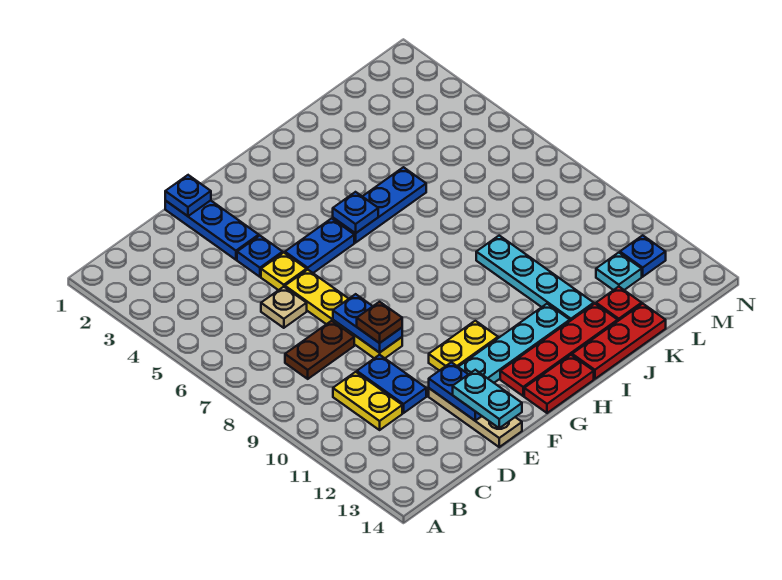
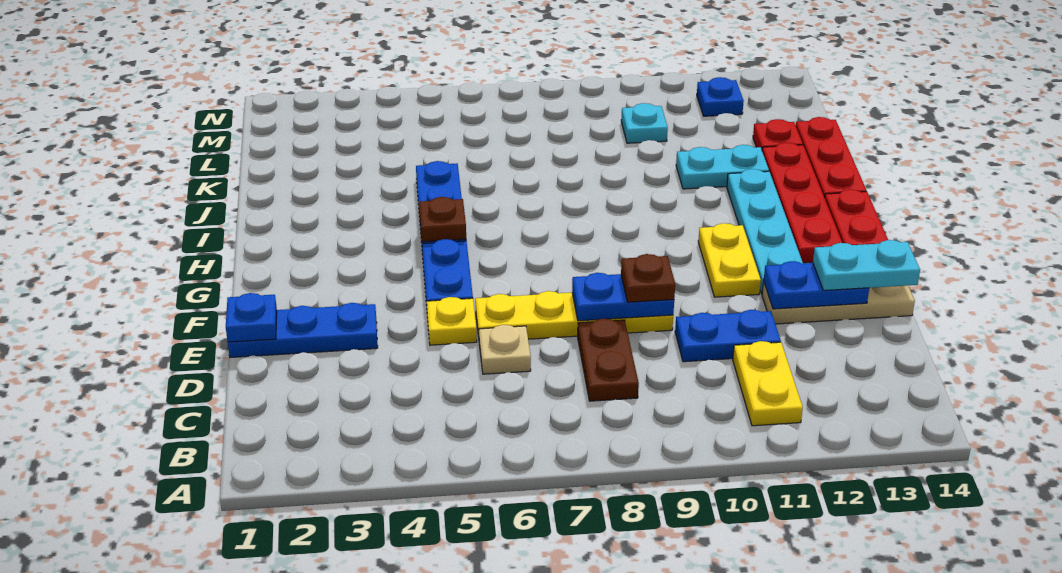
yellow plate C10:C11 level 1 -> yellow plate B11:C11 level 1
blue plate E4 level 1 -> none
blue plate H5 level 2 -> brown plate H5 level 2
cyan plate J9:J12 level 1 -> cyan plate J11:J12 level 1
cyan plate L12 level 1 -> cyan plate L10 level 1

